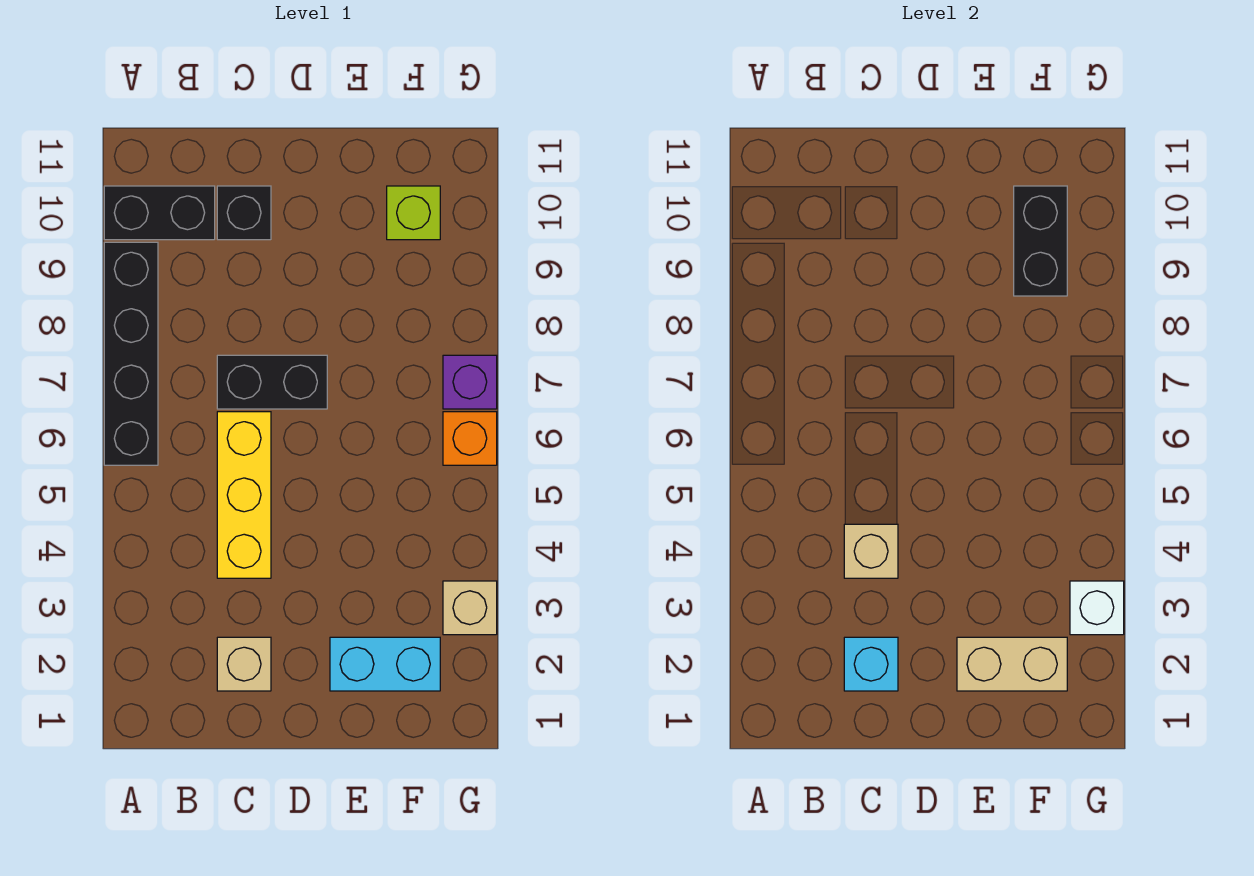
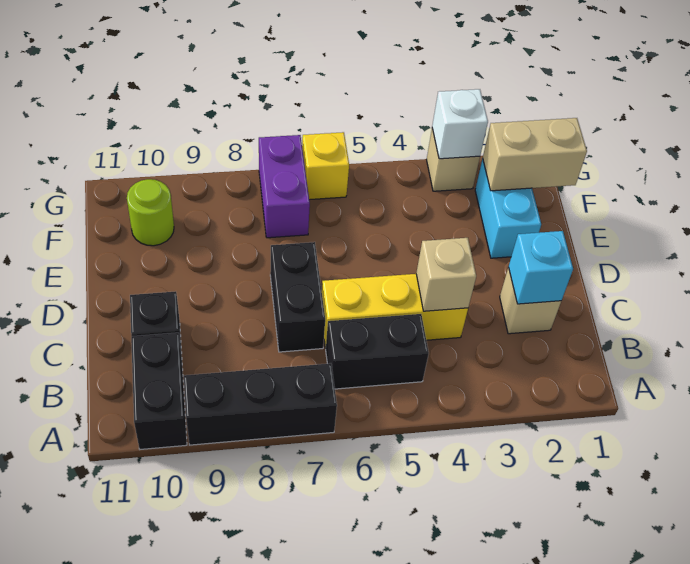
black brick A6:A9 level 1 -> black brick A7:A9 level 1
tan brick E2:F2 level 2 -> tan brick F1:F2 level 2
black brick F9:F10 level 2 -> black brick B5:B6 level 1
lime brick F10 level 1 -> lime round brick F10 level 1
orange brick G6 level 1 -> yellow brick G6 level 1
purple brick G7 level 1 -> purple brick F7:G7 level 1

